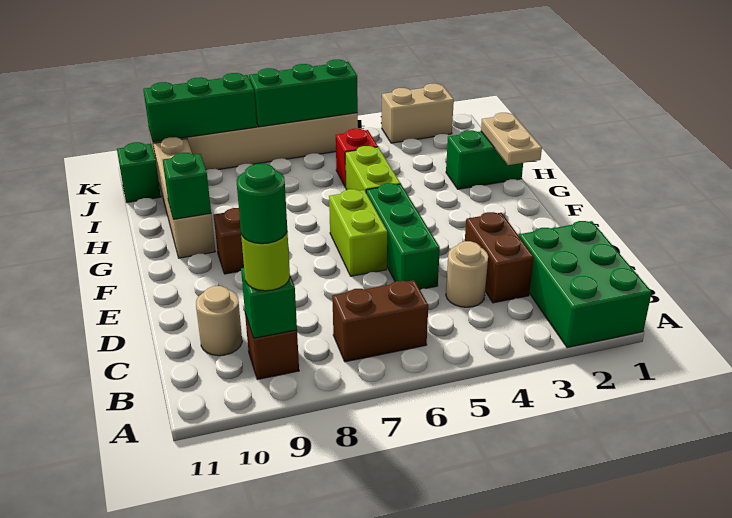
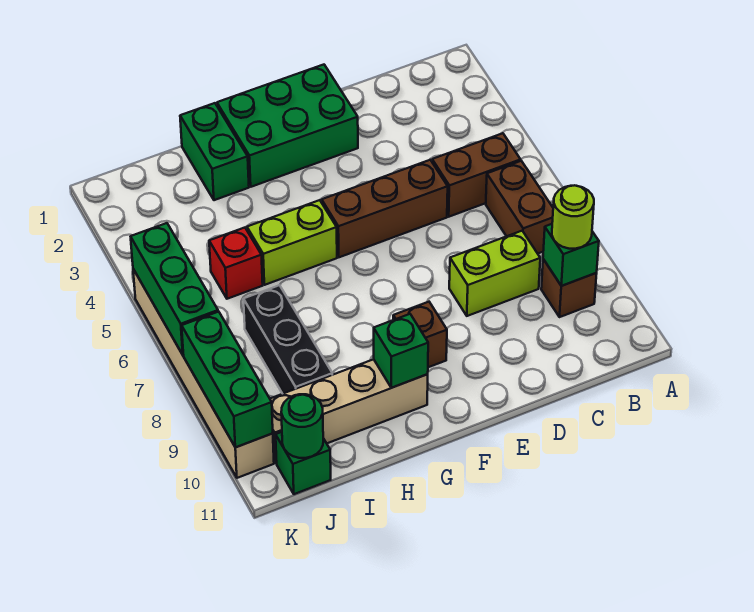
green brick A1:C2 level 1 -> green brick E1:G2 level 1
green round brick B9 level 4 -> green round brick J11 level 2
brown brick C3:D3 level 1 -> brown brick B5:C5 level 1
tan round brick C4 level 1 -> none
tan round brick C10 level 1 -> none
green brick D5:F5 level 1 -> brown brick D5:F5 level 1
lime brick E6:F6 level 1 -> lime brick C8:D8 level 1
tan plate G1:H1 level 2 -> none
none -> black brick I7:I9 level 1
tan brick K2:K3 level 1 -> none

